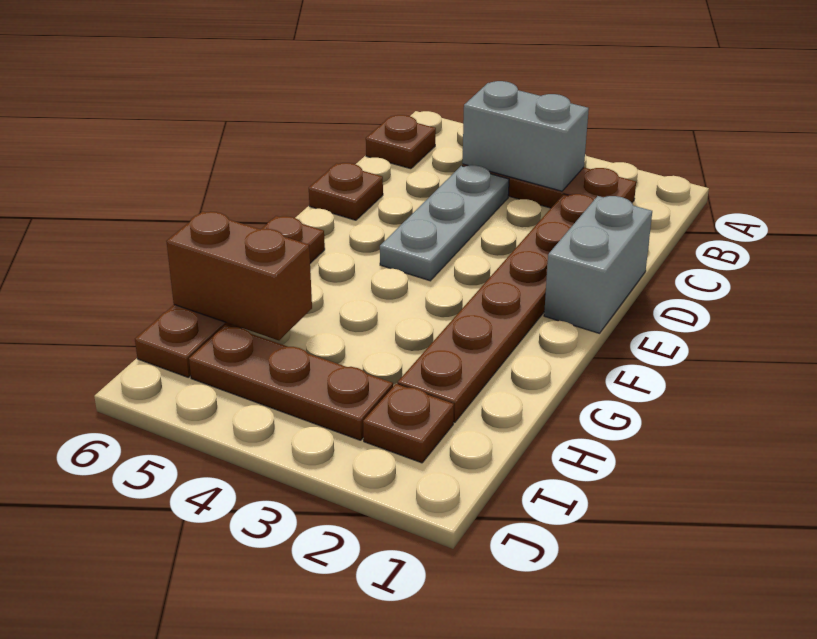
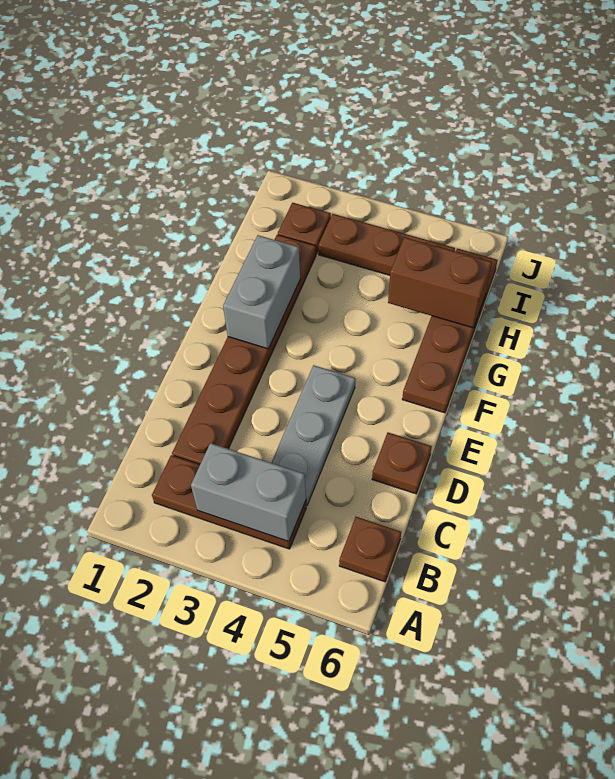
grey brick D1:E1 level 1 -> grey brick F2:G2 level 2

